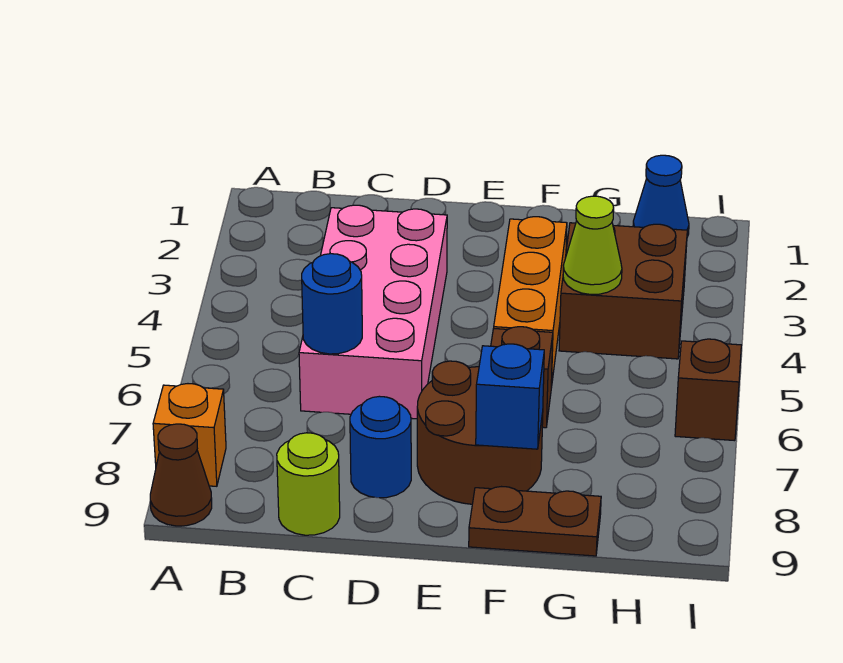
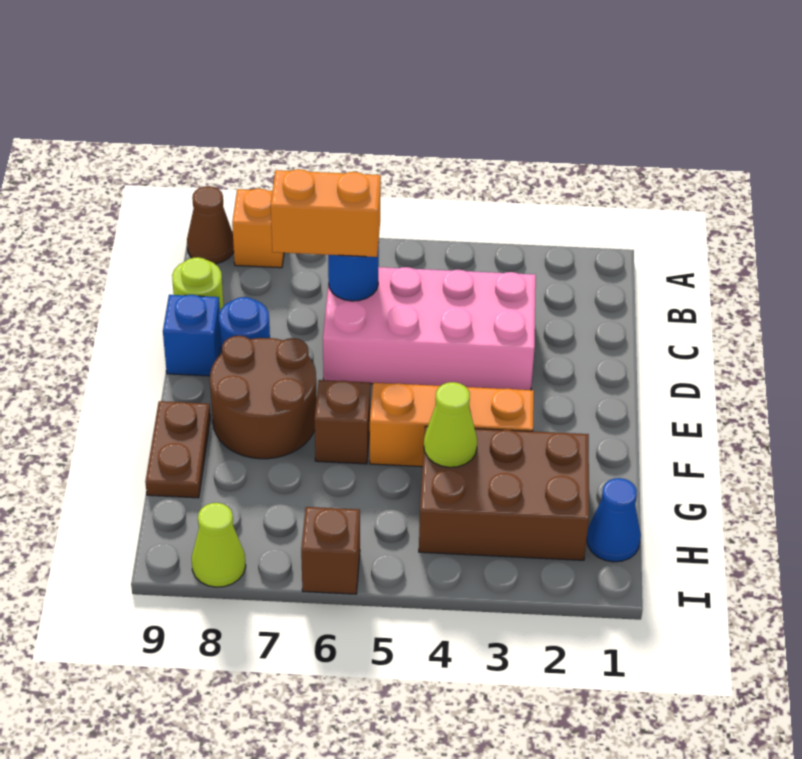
none -> orange brick C6:C7 level 3
blue brick F8 level 2 -> blue brick D9 level 1
brown brick G3:H4 level 1 -> brown brick G2:H4 level 1
none -> lime cone I8 level 1

